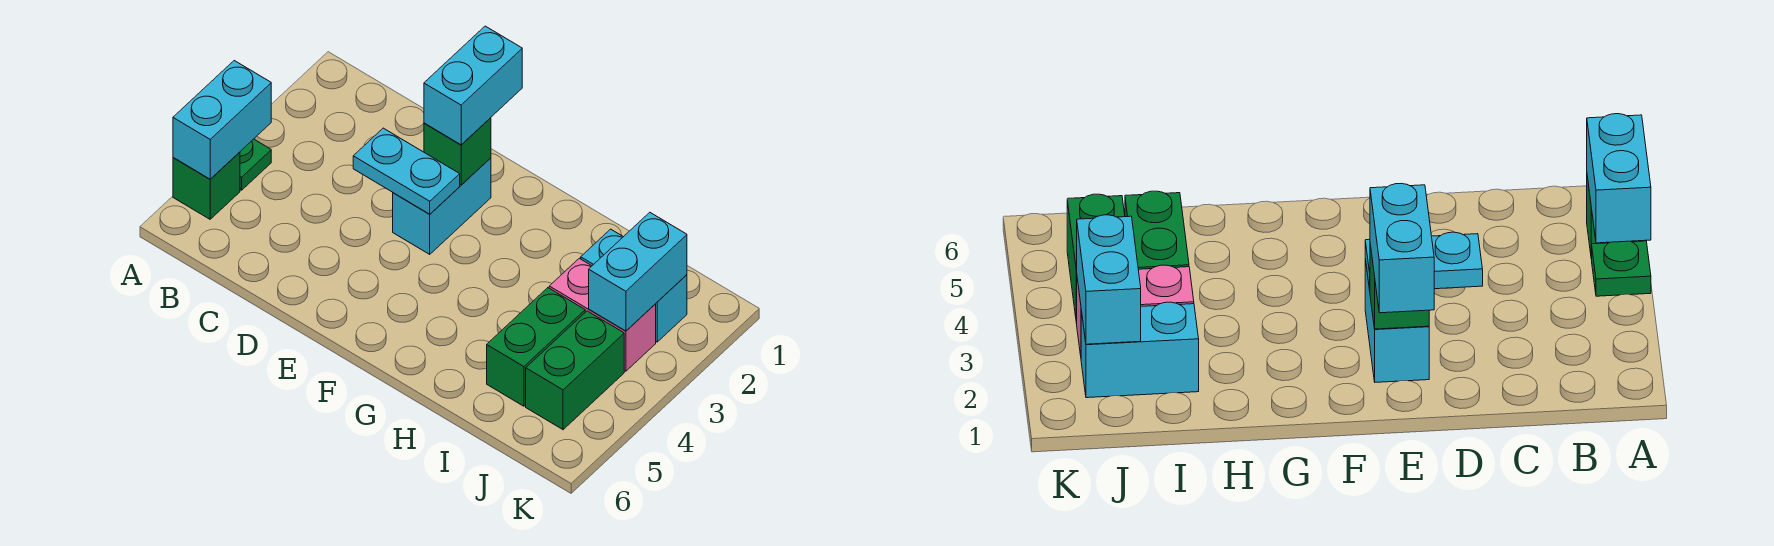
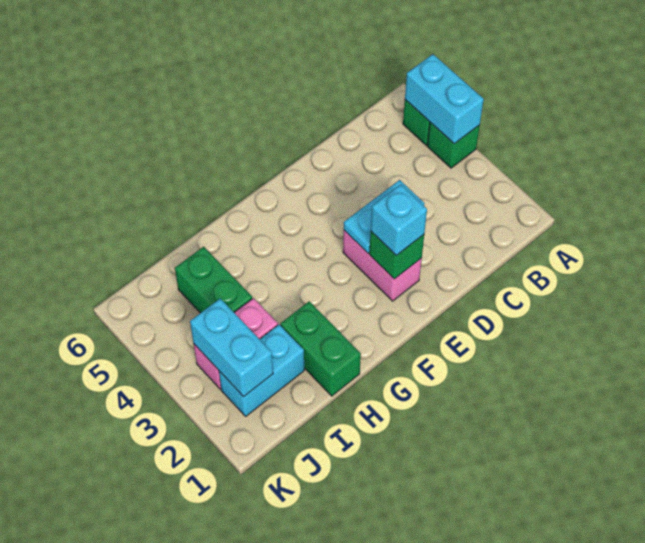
green plate A4 level 1 -> green brick A4 level 1
cyan brick E1:E2 level 3 -> cyan brick E2 level 3
cyan brick E2:E3 level 1 -> pink brick E2:E3 level 1
green brick J4:J5 level 1 -> green brick H1:H2 level 1

